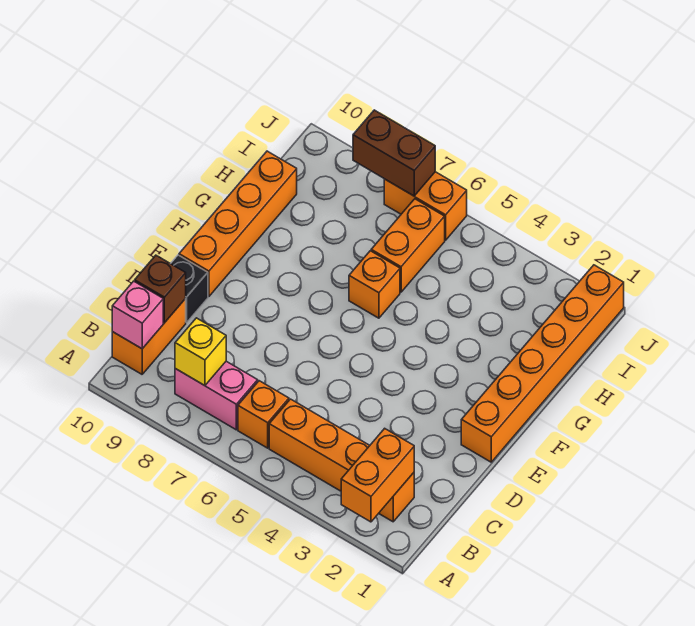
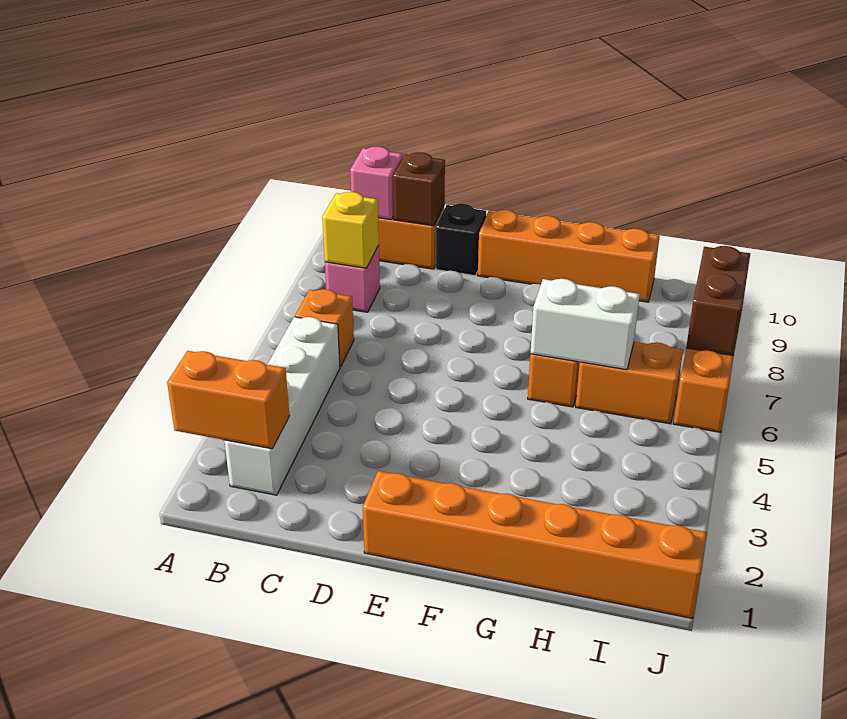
orange brick B2:B5 level 1 -> white brick B2:B5 level 1
pink brick B7:B8 level 1 -> pink brick B8 level 1
none -> white brick G6:H6 level 2

